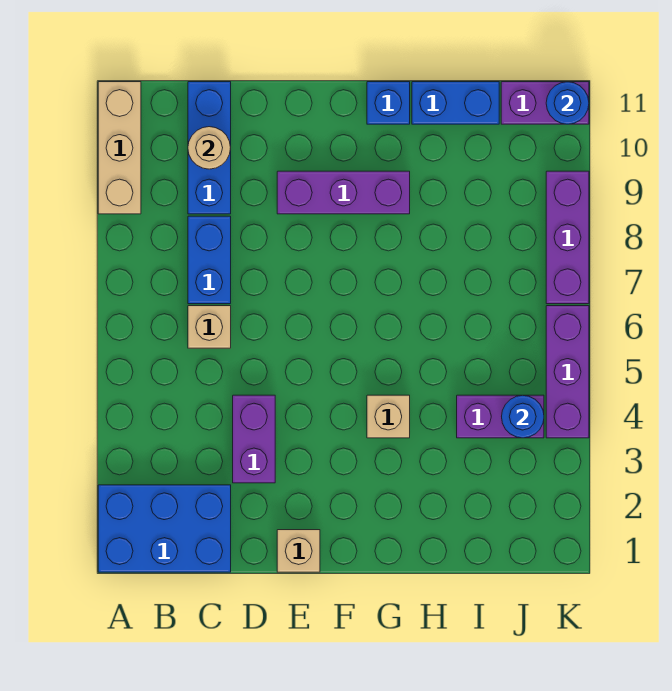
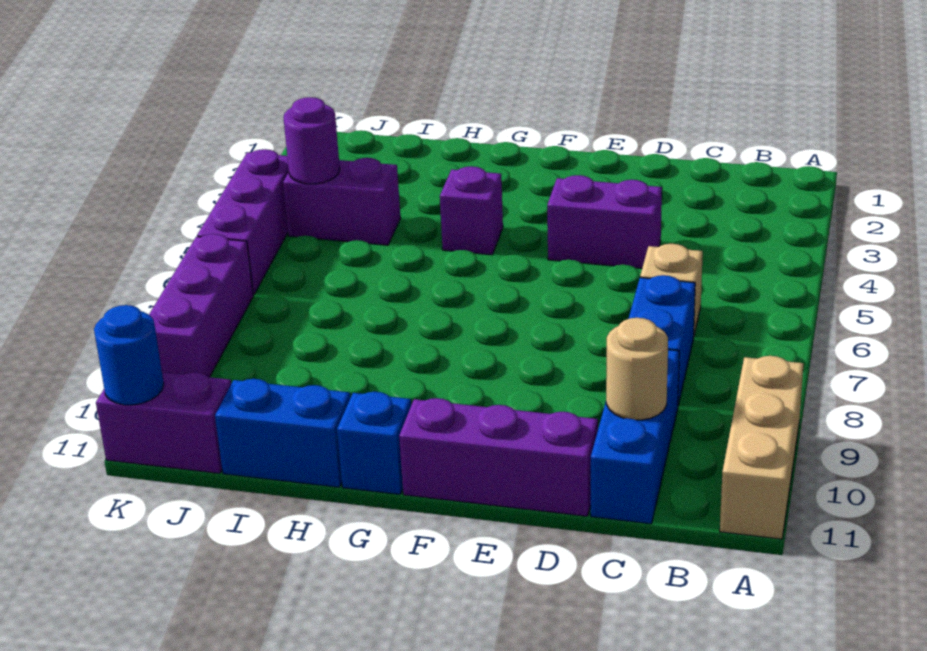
blue brick A1:C2 level 1 -> none
purple brick D3:D4 level 1 -> purple brick D4:E4 level 1
tan brick E1 level 1 -> none
purple brick E9:G9 level 1 -> purple brick D11:F11 level 1
tan brick G4 level 1 -> purple brick G4 level 1
blue round brick J4 level 2 -> purple round brick J4 level 2

